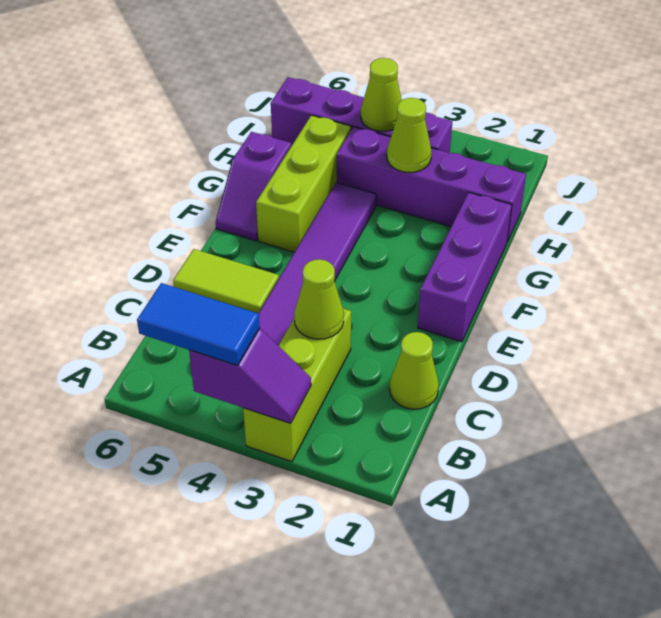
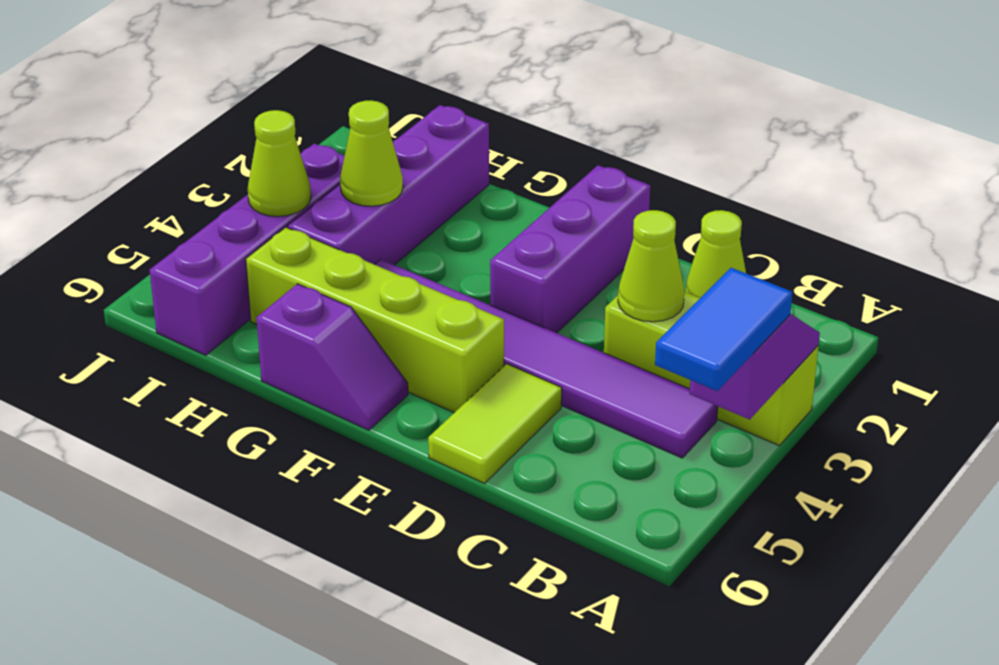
purple brick E1:G1 level 1 -> purple brick E1:E3 level 1
lime brick F5:H5 level 1 -> lime brick E5:H5 level 1

